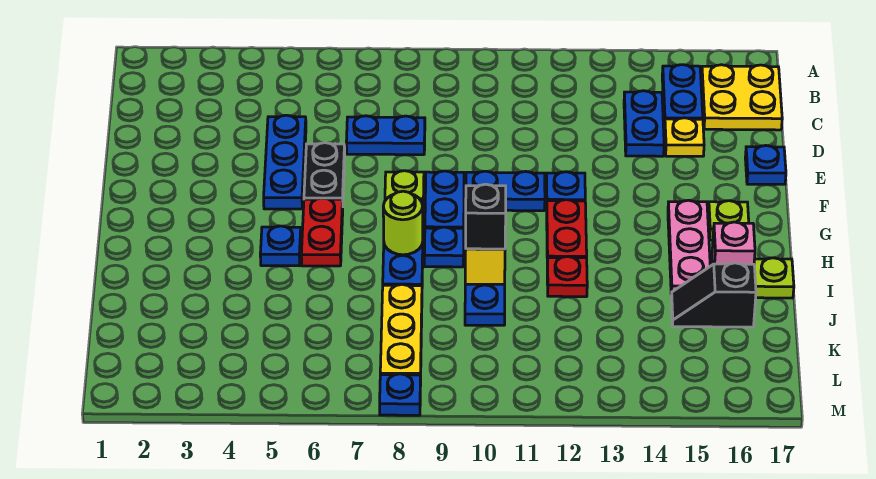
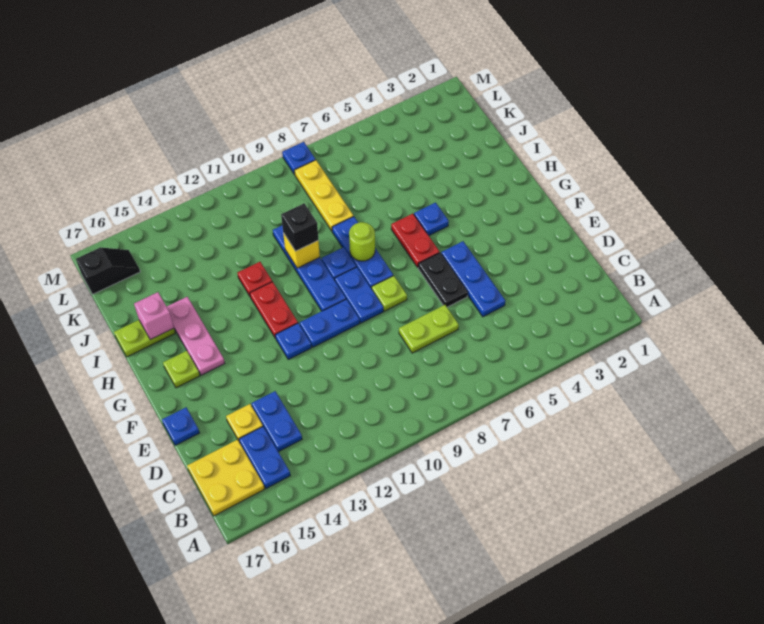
blue plate D7:D8 level 1 -> lime plate D7:D8 level 1
black slope J15:J16 level 1 top 16 -> black slope L16:L17 level 1 top 17

